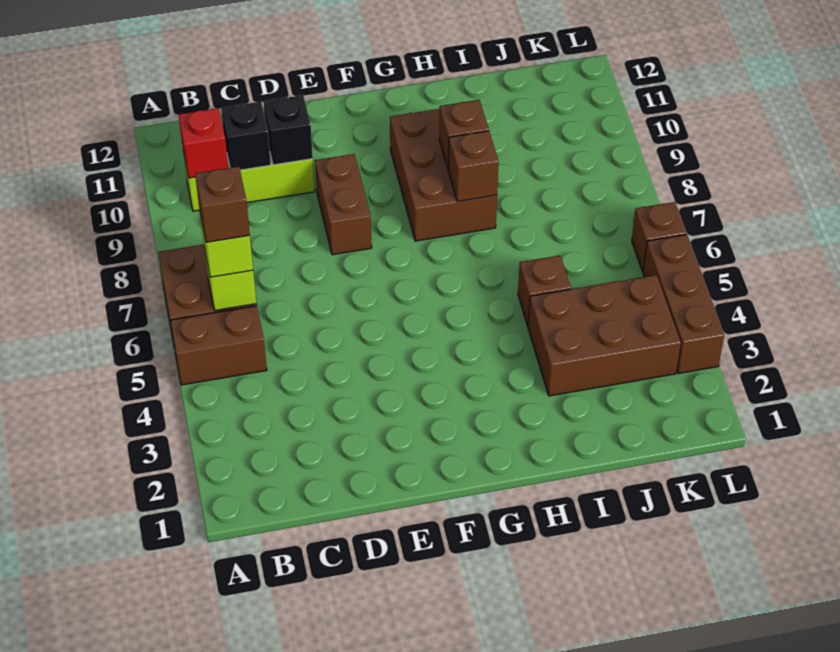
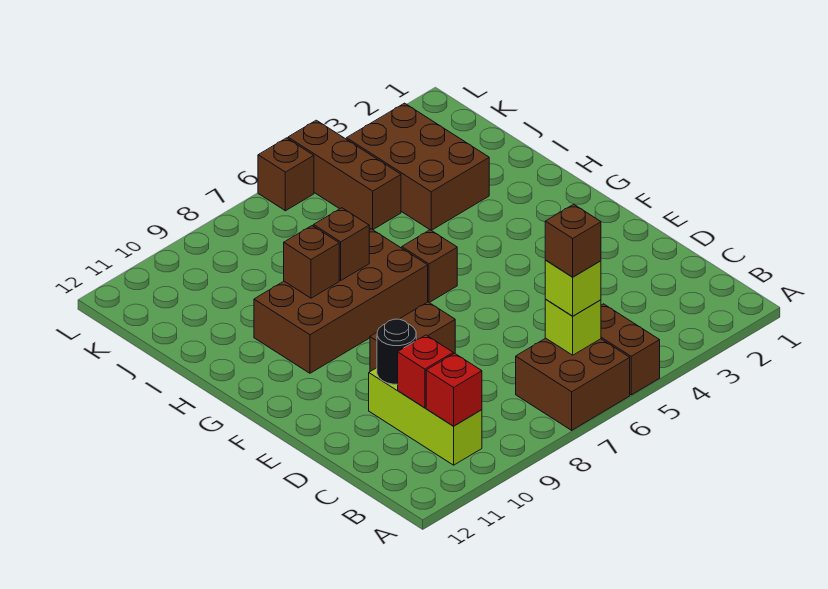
black brick C10 level 2 -> red brick C10 level 2
black brick D10 level 2 -> black round brick D10 level 2
brown brick G8:H10 level 1 -> brown brick G7:H10 level 1
brown brick I5 level 1 -> brown brick G6 level 1
brown brick L3:L5 level 1 -> brown brick J5:L5 level 1

